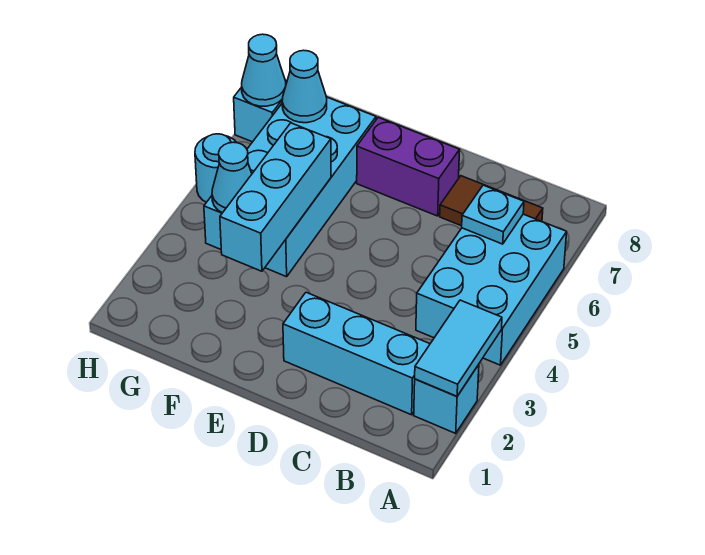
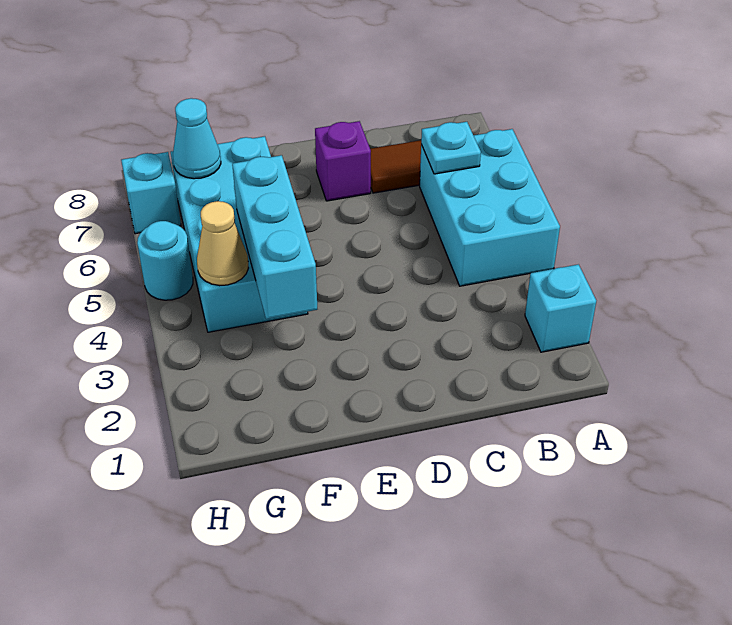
cyan tile A2:A3 level 2 -> none
cyan brick B2:D2 level 1 -> none
purple brick D7:E7 level 1 -> purple brick D7 level 1
cyan cone G4 level 2 -> tan cone G4 level 2
cyan cone H7 level 2 -> none

